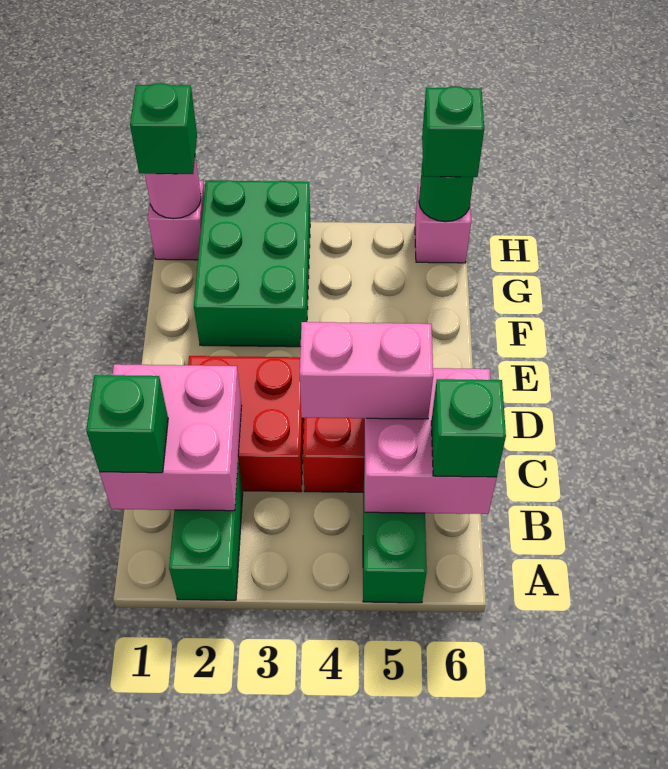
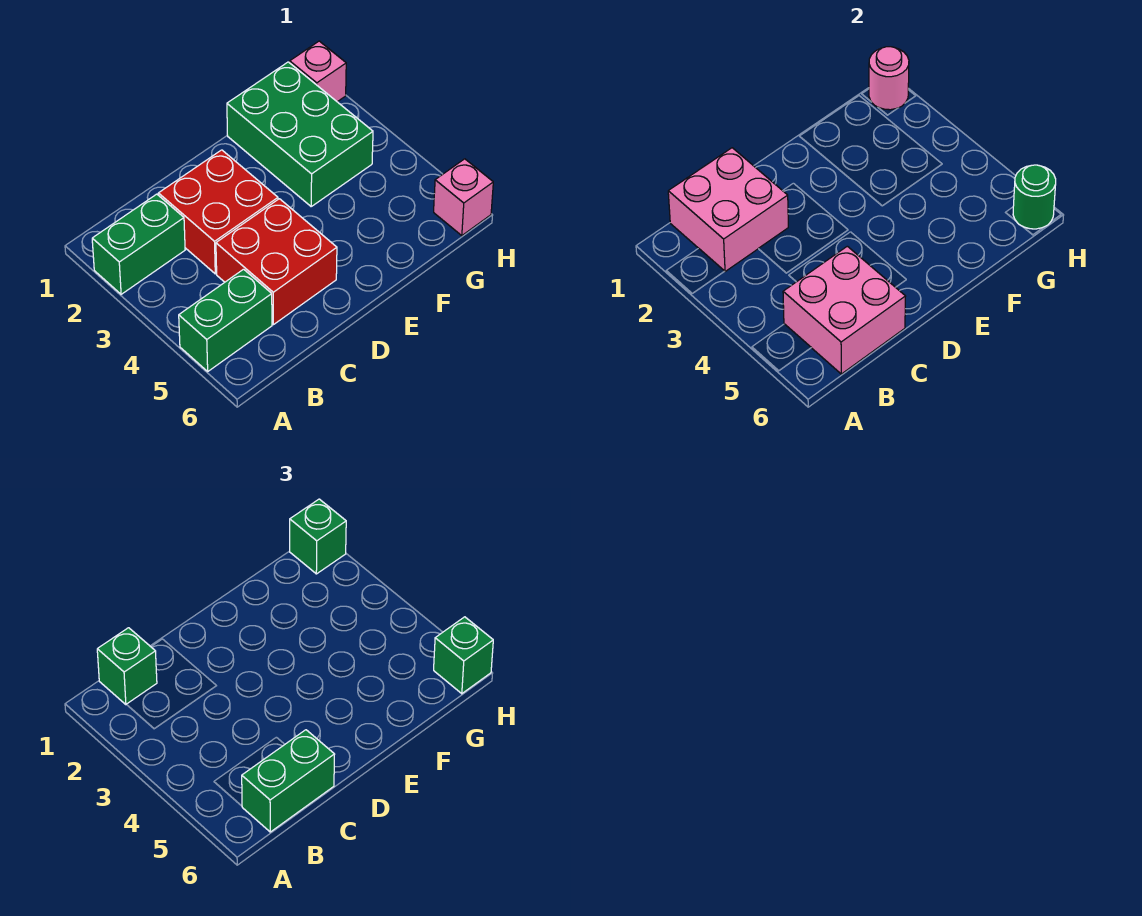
green brick B6 level 3 -> green brick B6:C6 level 3
pink brick C4:C5 level 3 -> none
green brick F2:H3 level 1 -> green brick F1:G3 level 1

